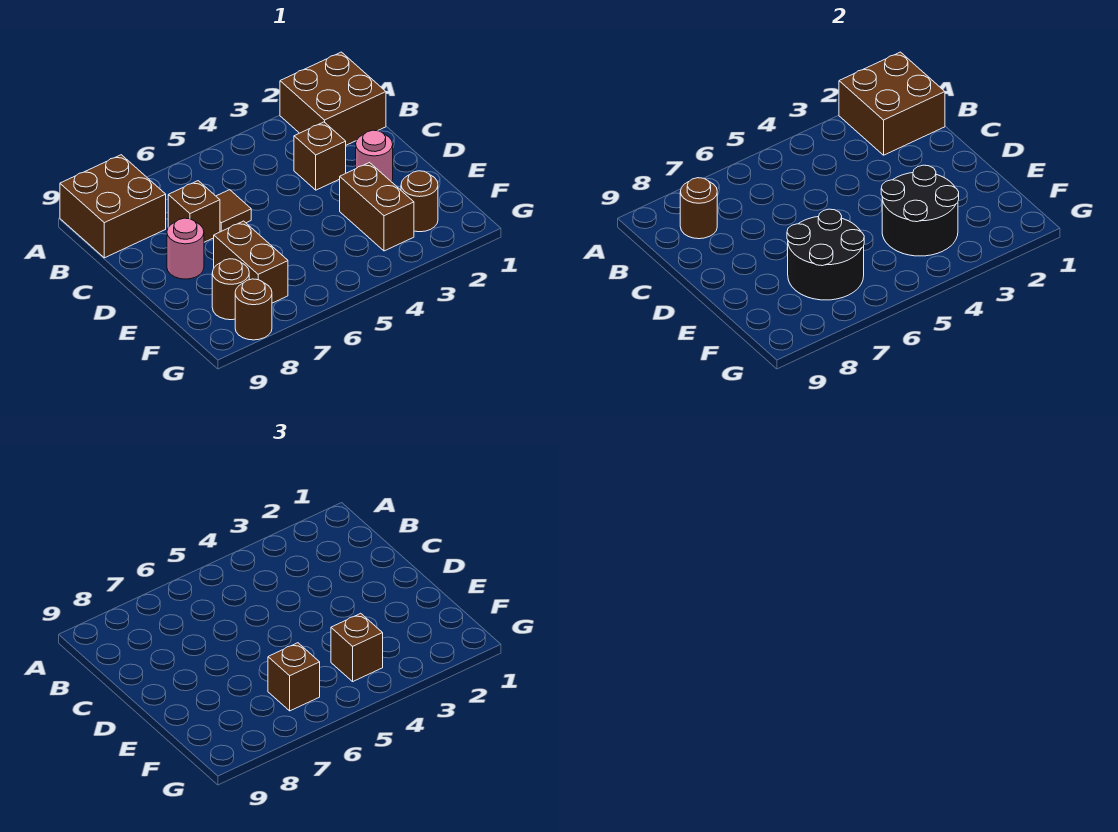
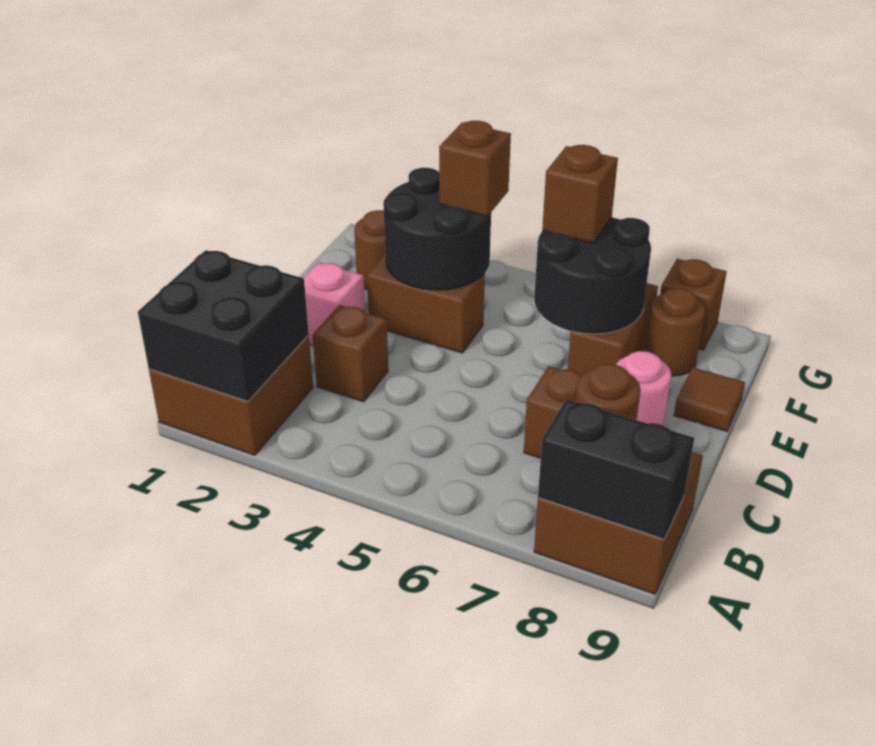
brown brick A1:B2 level 2 -> black brick A1:B2 level 2
none -> black brick A8:A9 level 2
brown tile C6 level 1 -> brown tile E9 level 1
pink round brick D2 level 1 -> pink brick D2 level 1
brown brick E3:F3 level 1 -> brown brick E3:E4 level 1
brown round brick G8 level 1 -> brown brick G8 level 1

